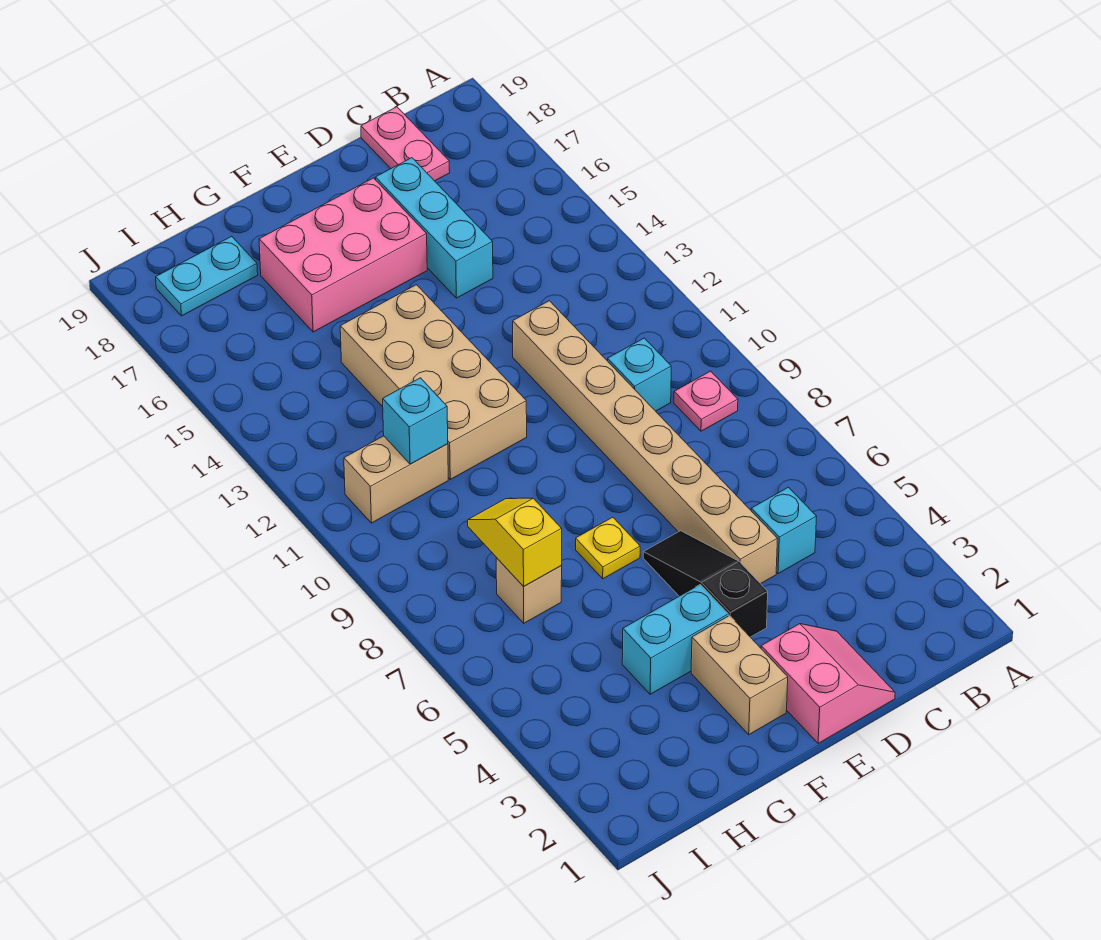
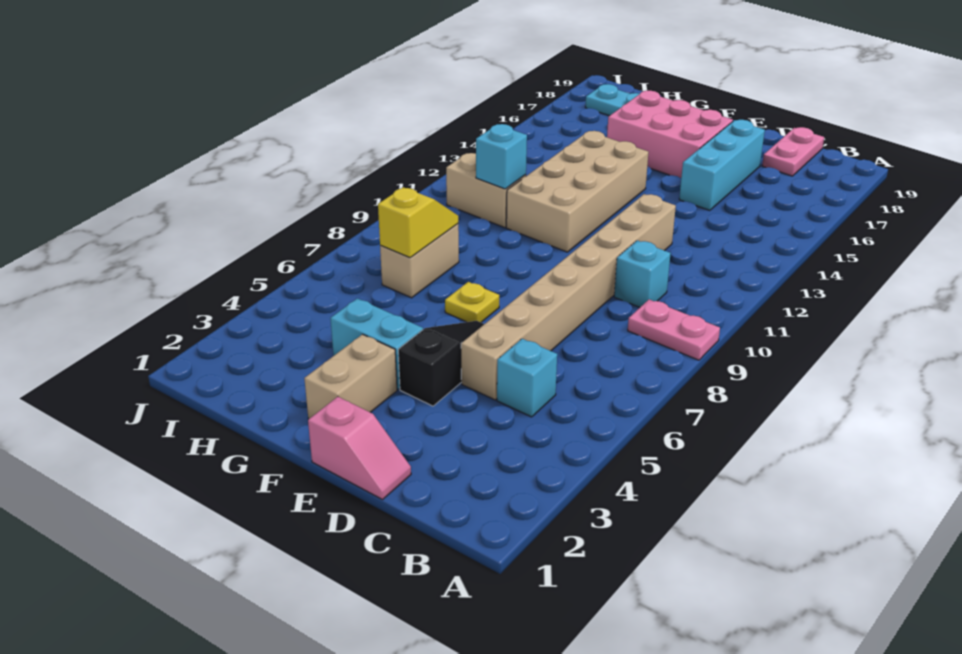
pink plate B9 level 1 -> pink plate A9:B9 level 1
pink slope D1:E2 level 1 top E -> pink slope D1:E1 level 1 top E
tan brick H7 level 1 -> tan brick H7:H8 level 1

